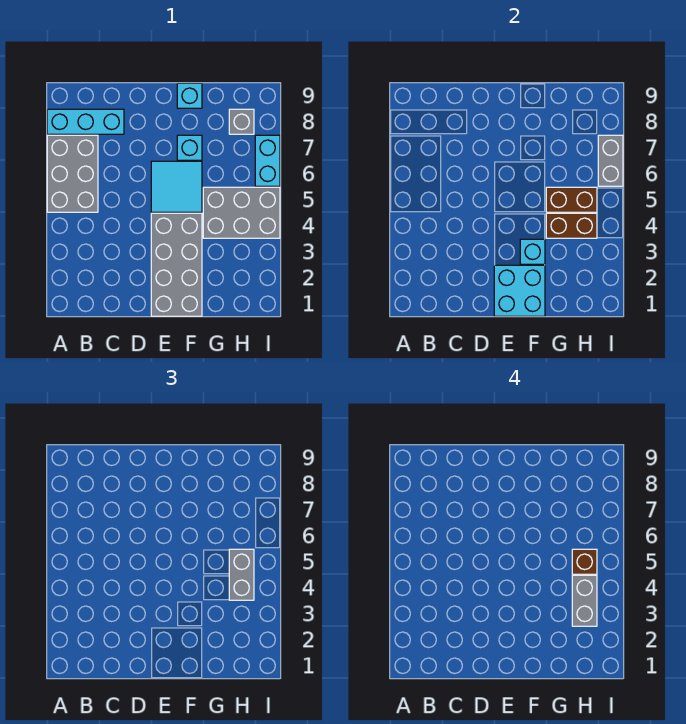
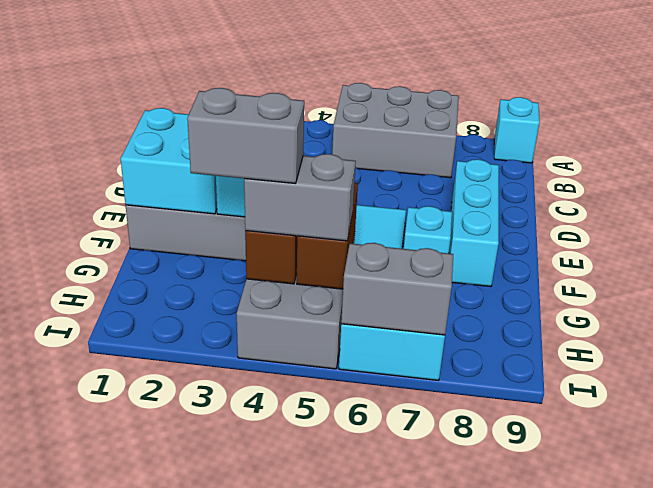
cyan brick A8:C8 level 1 -> cyan brick D8:F8 level 1
cyan brick F9 level 1 -> cyan brick A9 level 1
brown brick H5 level 4 -> none
grey brick H8 level 1 -> none

